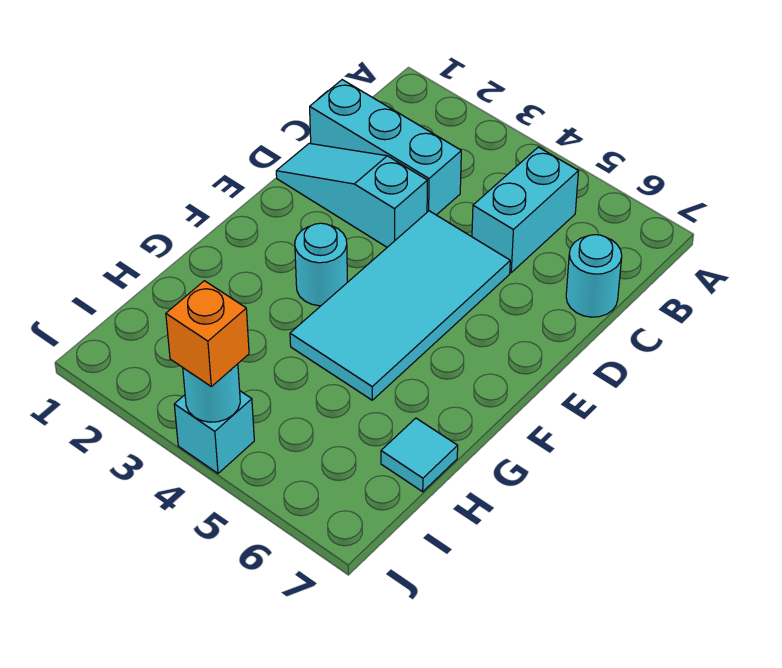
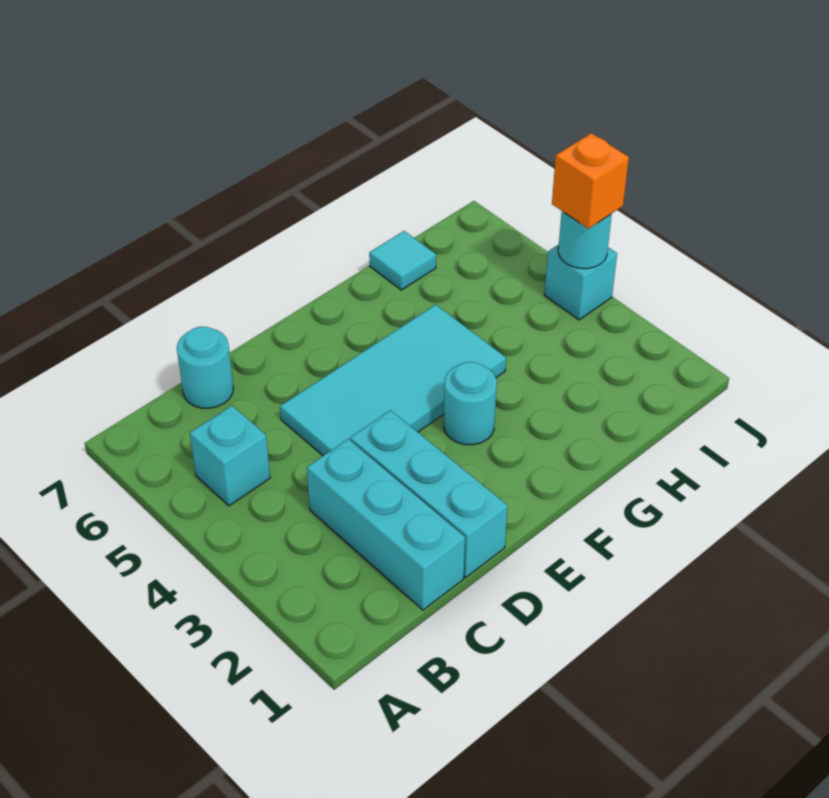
cyan brick B5:C5 level 1 -> cyan brick B5 level 1
cyan slope D1:D3 level 1 top 3 -> cyan brick D1:D3 level 1

